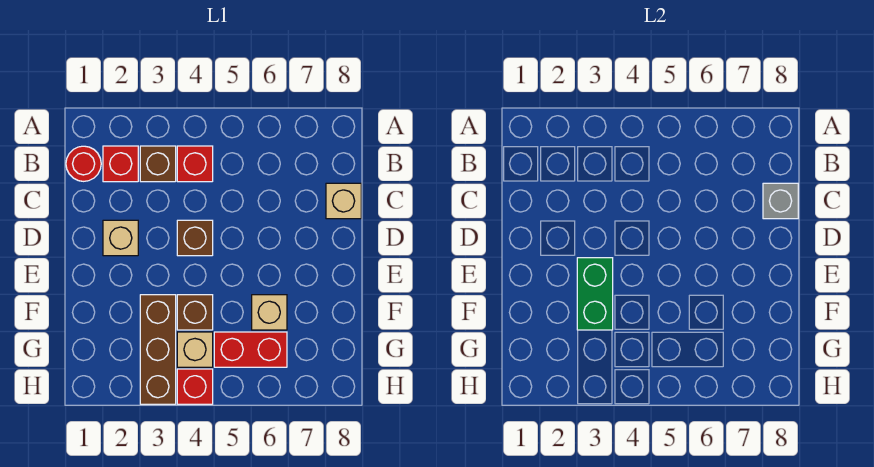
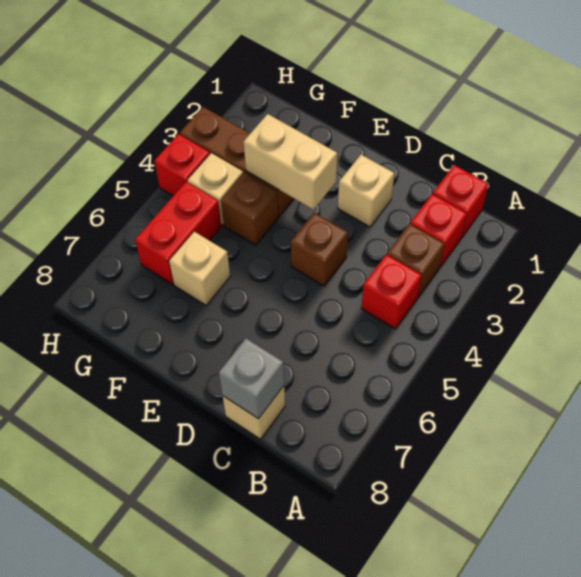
red round brick B1 level 1 -> red brick B1 level 1
green brick E3:F3 level 2 -> tan brick E3:F3 level 2

